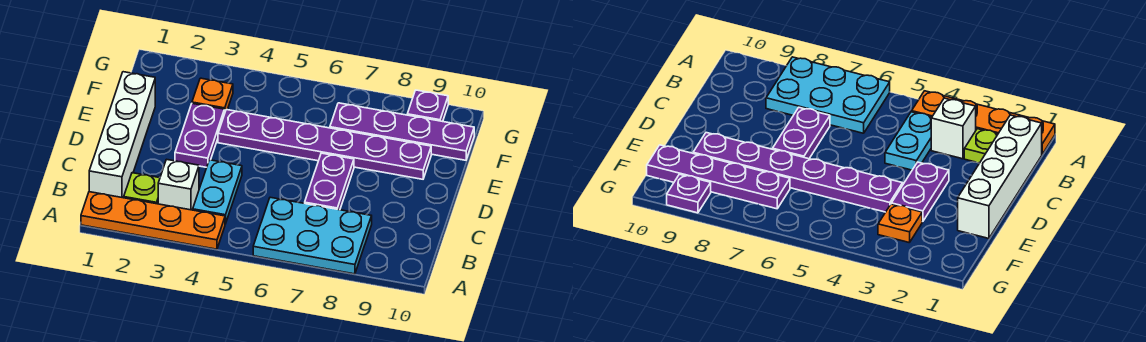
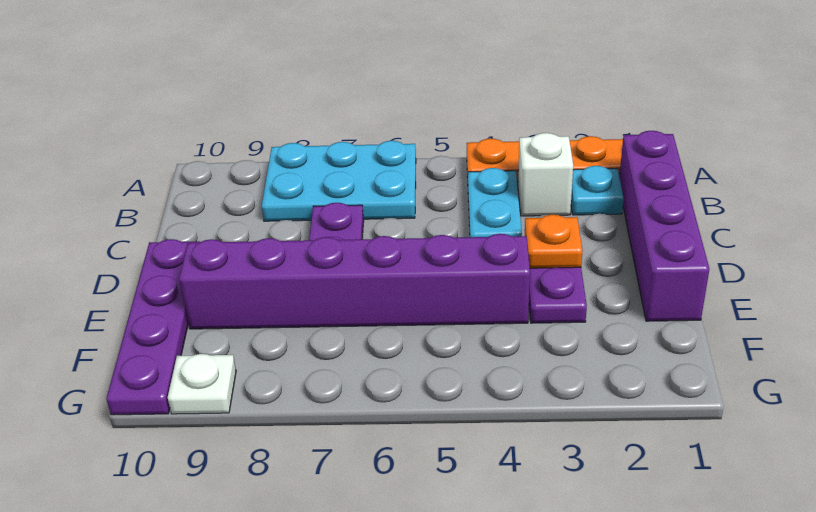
white brick B1:E1 level 1 -> purple brick B1:E1 level 1
lime plate B2 level 1 -> cyan plate B2 level 1
purple plate E4:E9 level 1 -> purple brick E4:E9 level 1
orange plate F3 level 1 -> orange plate D3 level 2
purple plate F7:F10 level 1 -> purple plate D10:G10 level 1
purple plate G9 level 1 -> white plate G9 level 1

